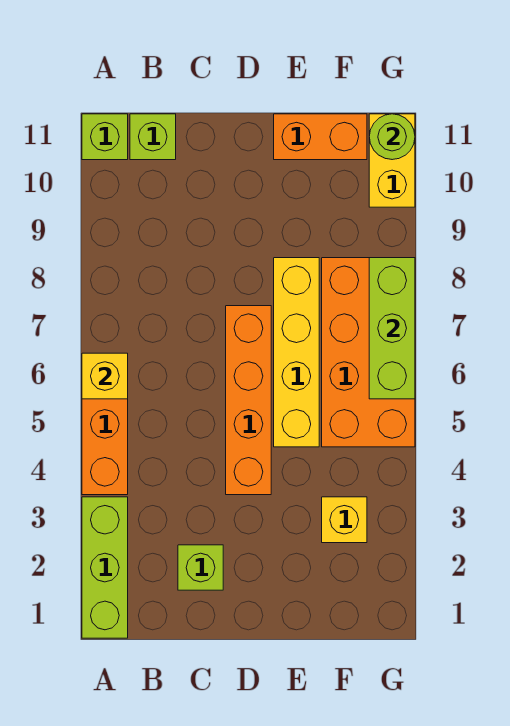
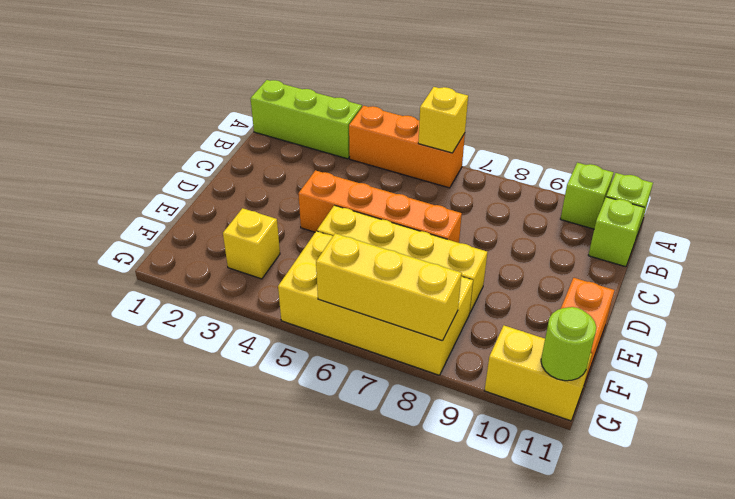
lime brick C2 level 1 -> lime brick A10 level 1
orange brick F5:G8 level 1 -> yellow brick F5:G8 level 1
lime brick G6:G8 level 2 -> yellow brick G6:G8 level 2

